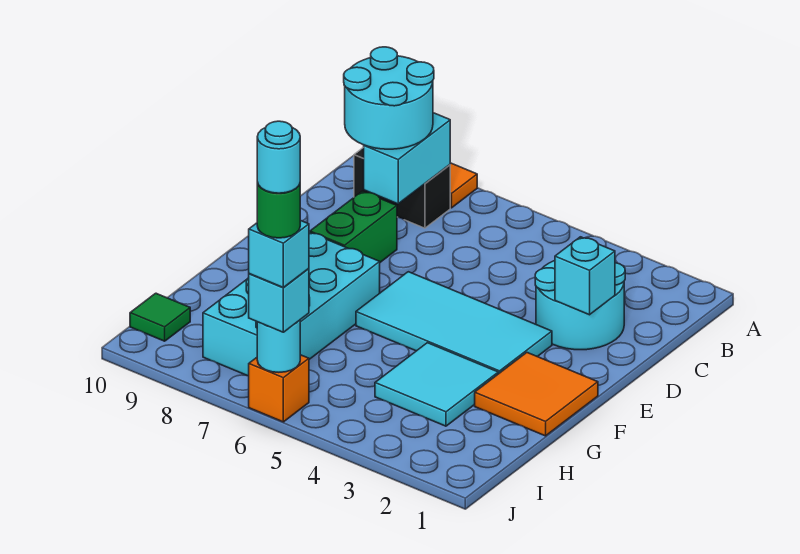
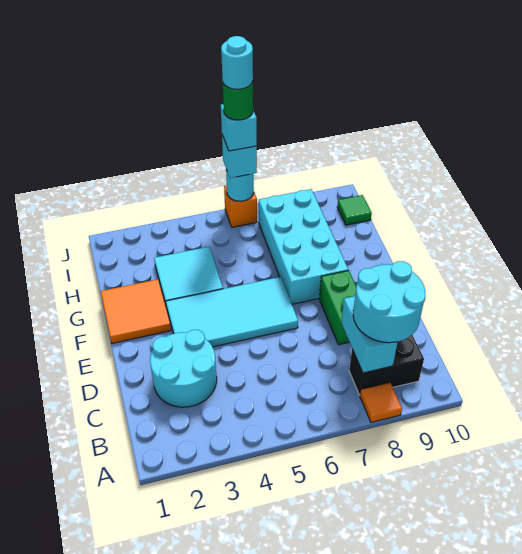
cyan brick D2 level 2 -> none

